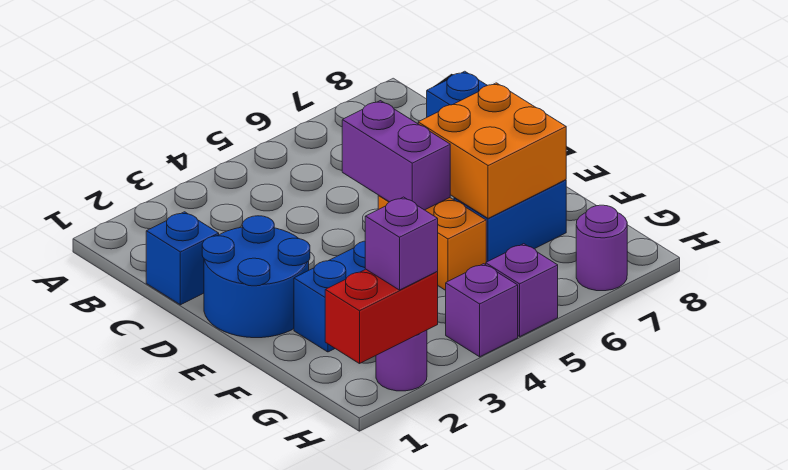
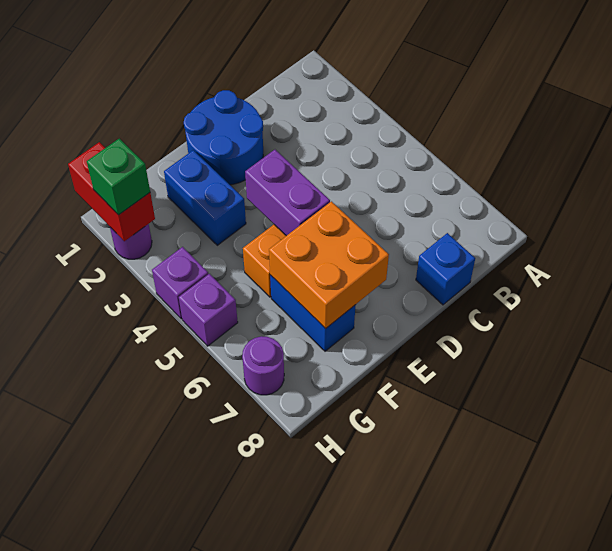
blue brick C1 level 1 -> none
purple brick D5:E5 level 2 -> purple brick E4:E5 level 2
purple brick H2 level 3 -> green brick H2 level 3

